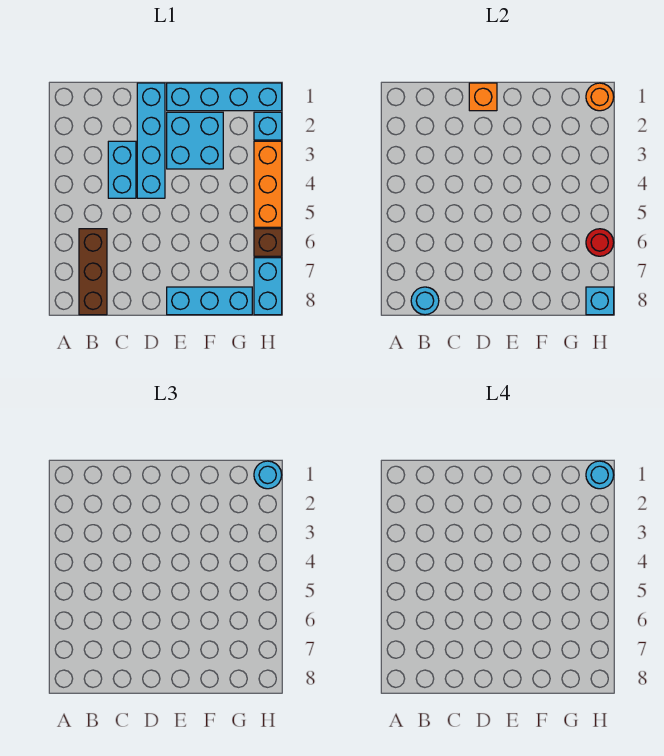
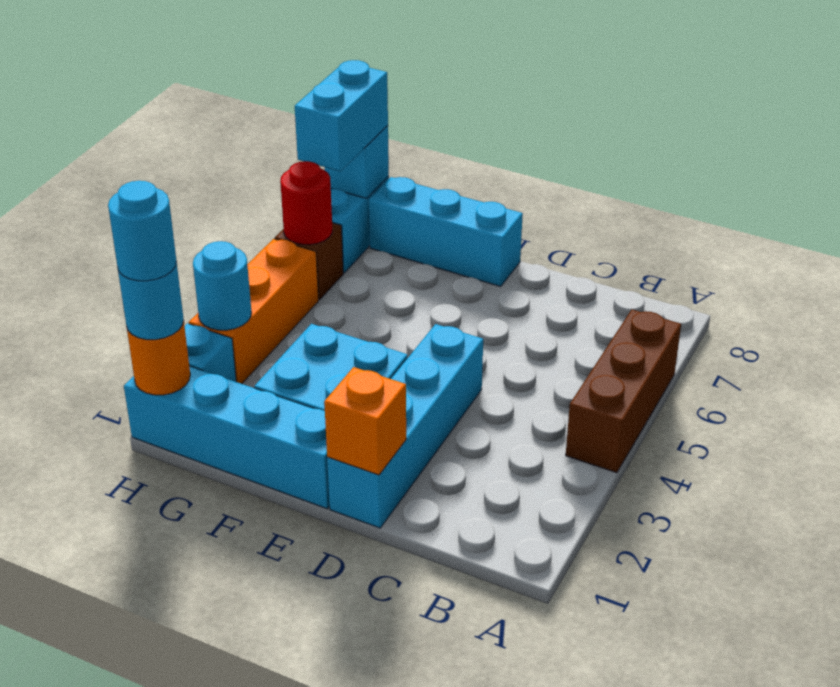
brown brick B6:B8 level 1 -> brown brick A4:A6 level 1
cyan round brick B8 level 2 -> cyan round brick H3 level 2
cyan brick C3:C4 level 1 -> cyan brick H7:H8 level 3

